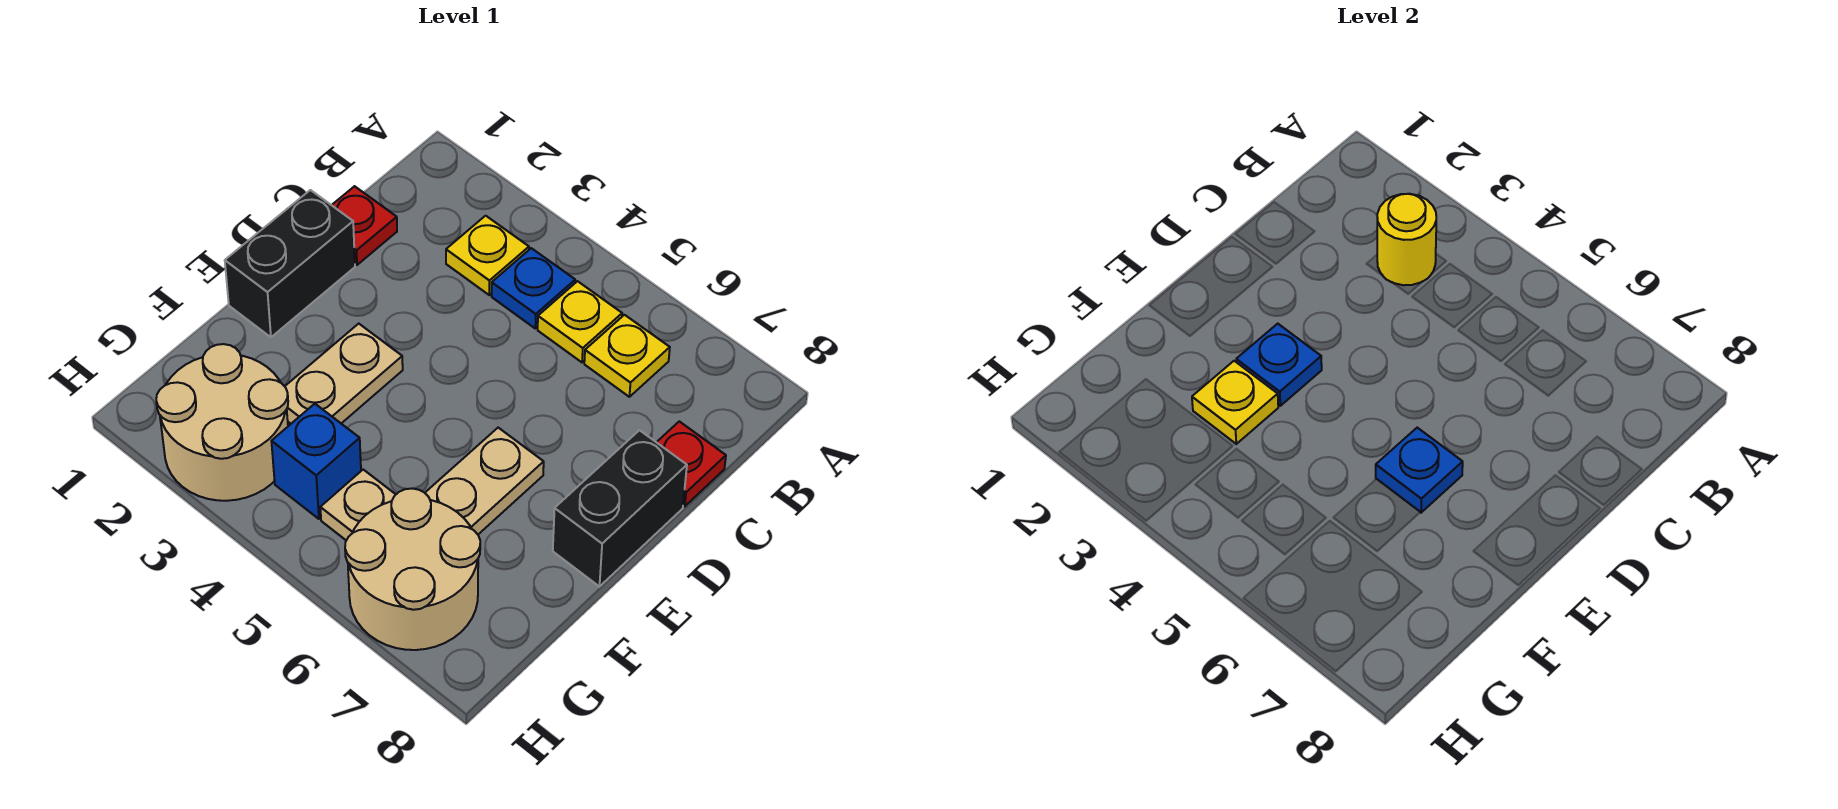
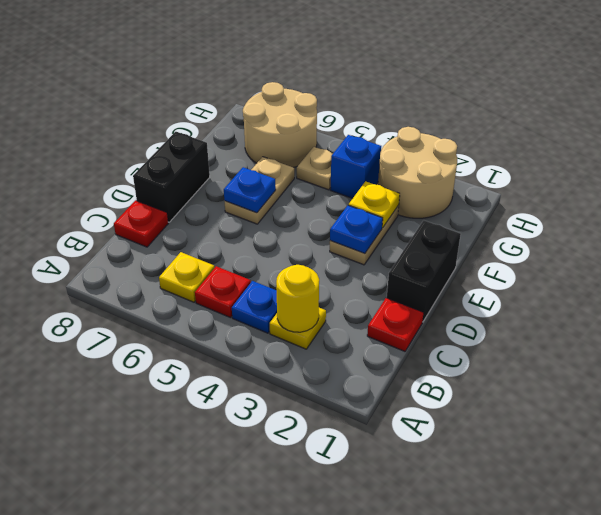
yellow plate B5 level 1 -> red plate B5 level 1

